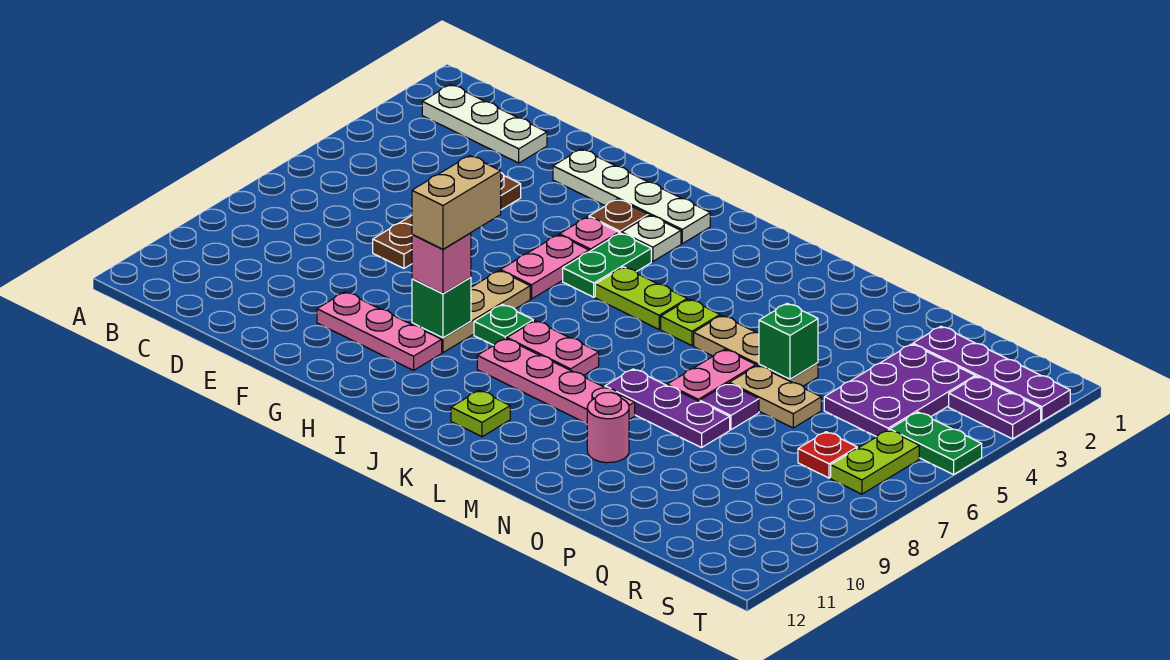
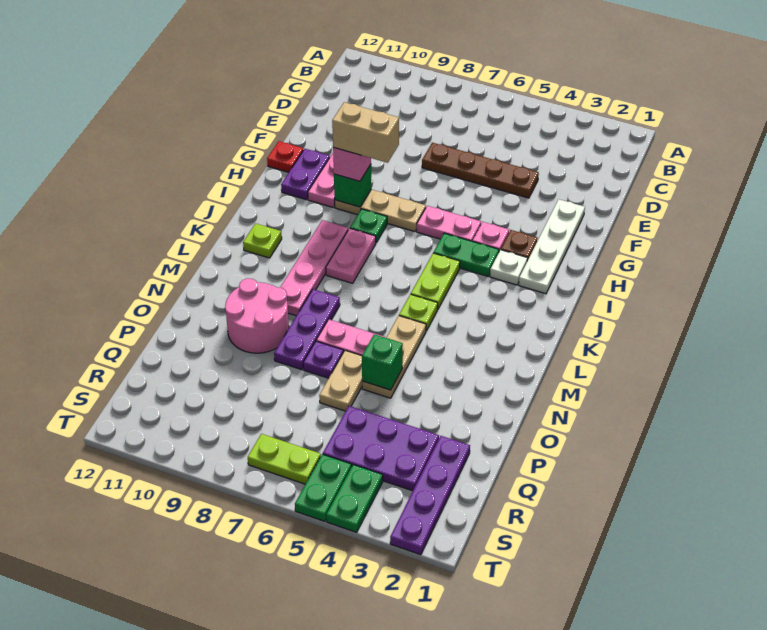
white plate B2:D2 level 1 -> none
pink round brick N10 level 1 -> pink round brick N9:O10 level 1
red plate R7 level 1 -> red plate G12 level 1
purple plate S3:T3 level 1 -> purple plate G11:H11 level 1
none -> green plate S4:T4 level 1

